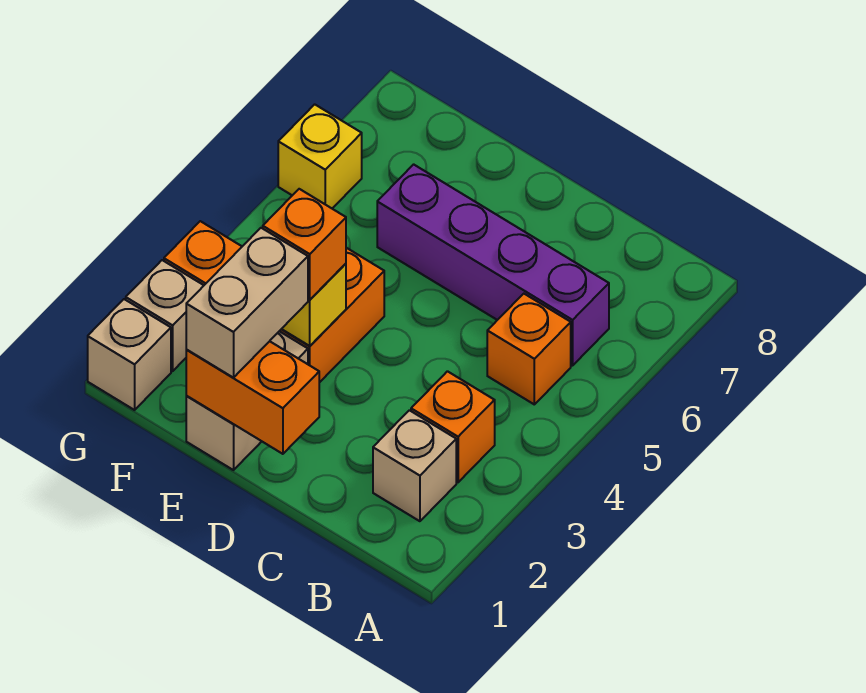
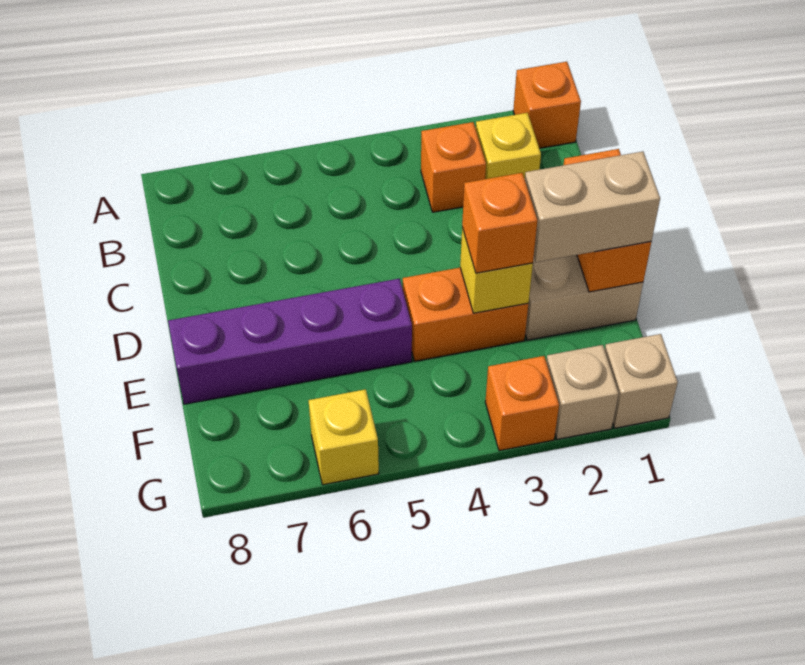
tan brick B2 level 1 -> yellow brick B2 level 1
orange brick B5 level 1 -> orange brick A1 level 1
purple brick B6:E6 level 1 -> purple brick E5:E8 level 1

